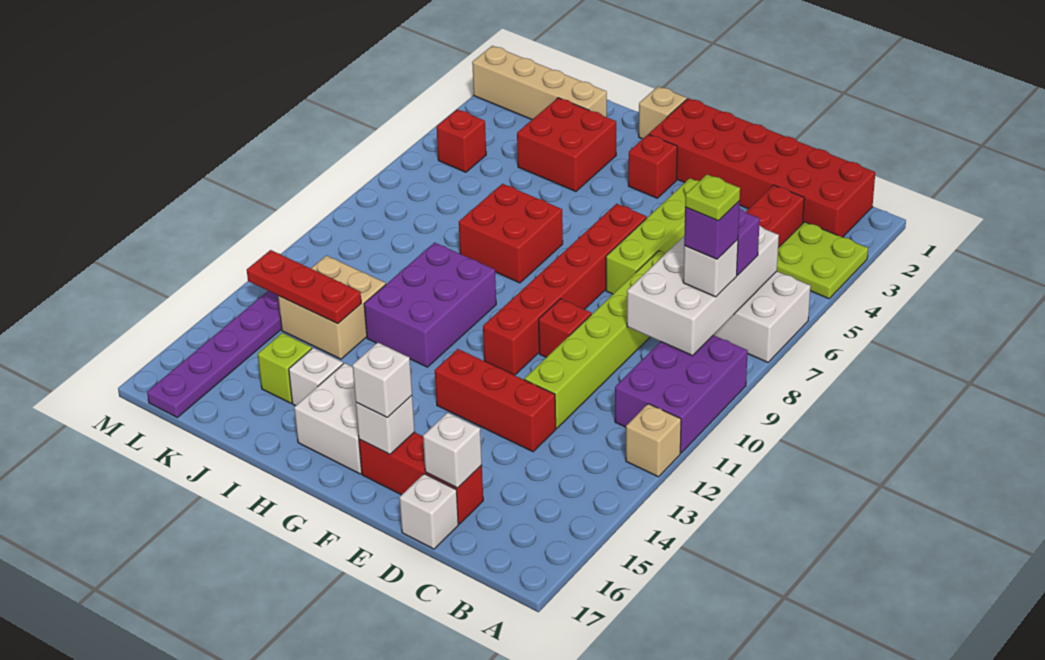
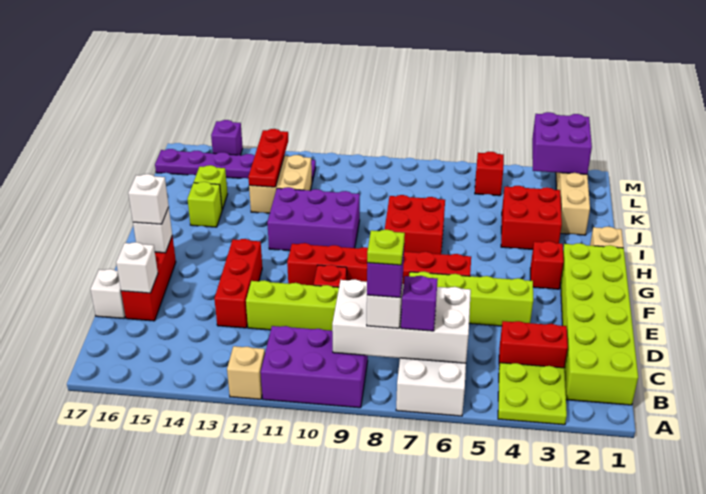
red brick B1:G2 level 1 -> lime brick B1:G2 level 1
white brick G15:H16 level 1 -> none
white brick I15 level 1 -> lime brick I15 level 1
none -> purple brick L2:M3 level 2
none -> purple brick M15 level 1

